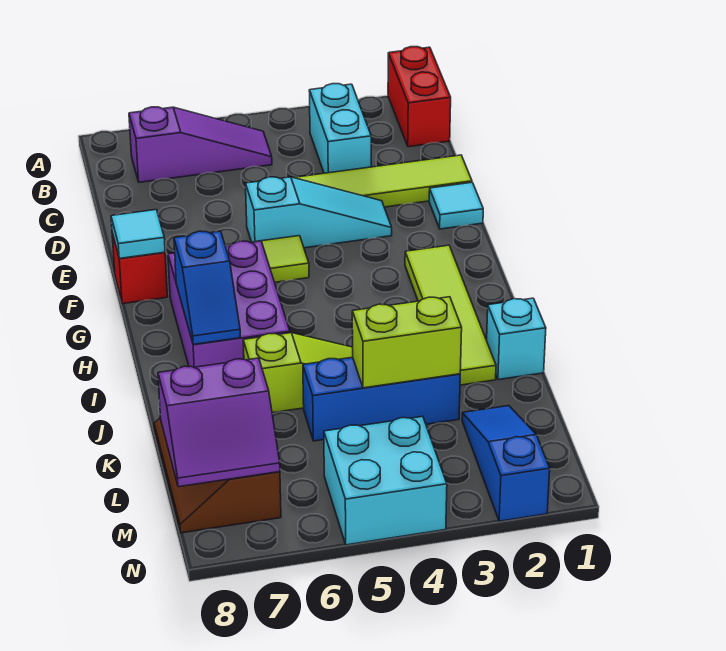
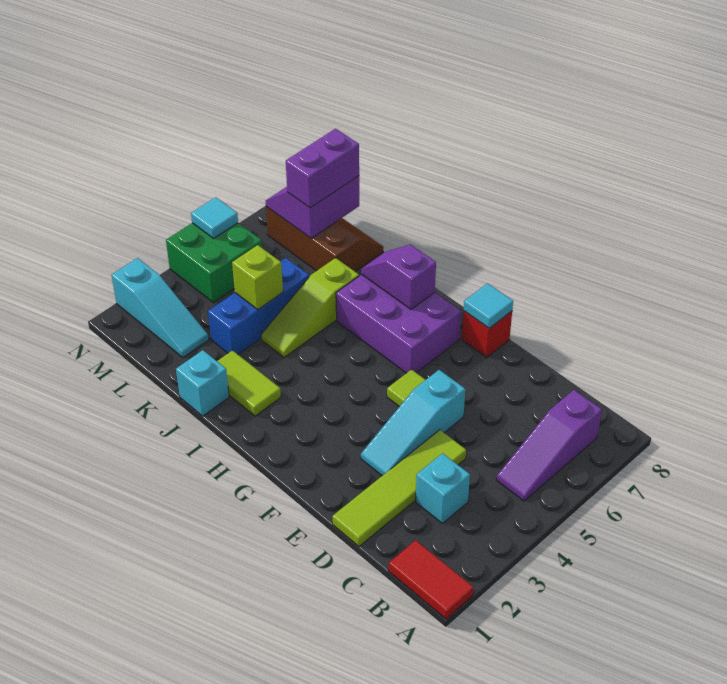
red brick A1:B1 level 1 -> red tile A1:B1 level 1
cyan brick B3:C3 level 1 -> cyan brick C3 level 1
cyan tile E1 level 1 -> cyan tile N5 level 2
lime tile G2:J2 level 1 -> lime tile I2:J2 level 1
blue slope H7:I7 level 2 top H -> purple slope H7:I7 level 2 top H
lime brick K3:K4 level 2 -> lime brick K4 level 2
blue slope L2:N2 level 1 top N -> cyan slope L2:N2 level 1 top N
none -> purple brick L7:L8 level 3
cyan brick M4:N5 level 1 -> green brick M4:N5 level 1

